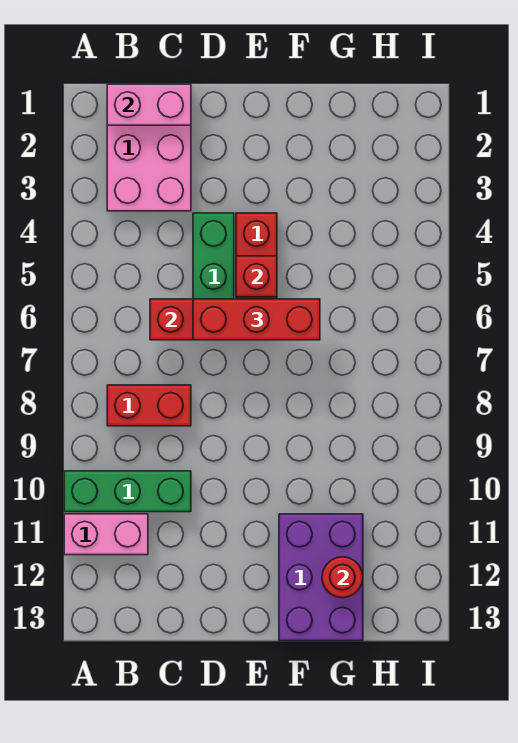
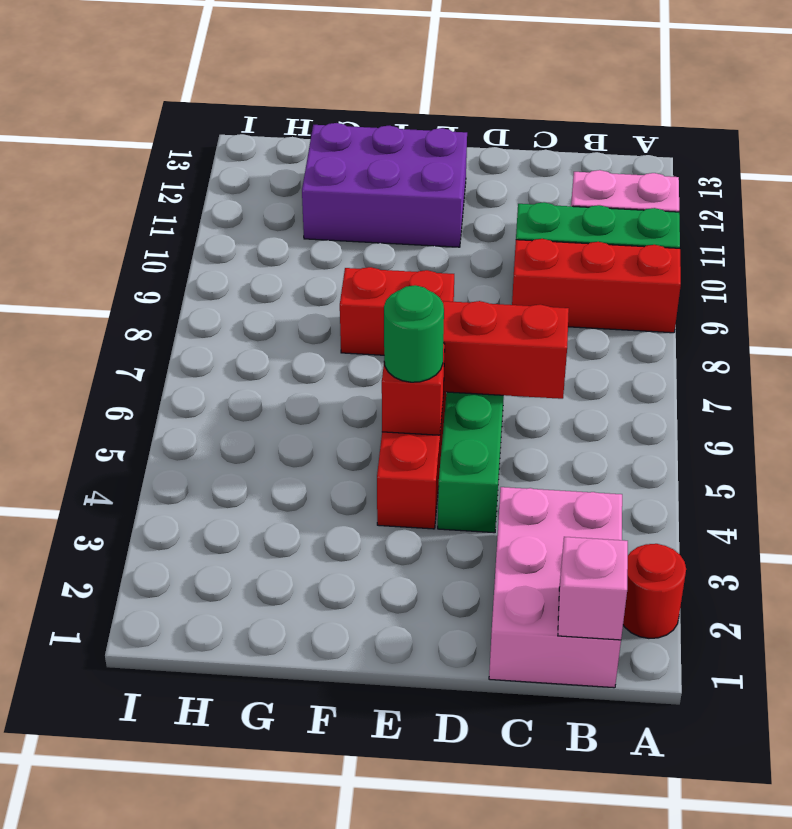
pink brick B1:C1 level 2 -> pink brick B1 level 2
red brick B8:C8 level 1 -> red brick E8:F8 level 1
red brick D6:F6 level 3 -> red brick A9:C9 level 1
none -> green round brick E5 level 3
purple brick F11:G13 level 1 -> purple brick E11:G12 level 1
red round brick G12 level 2 -> red round brick A2 level 1

